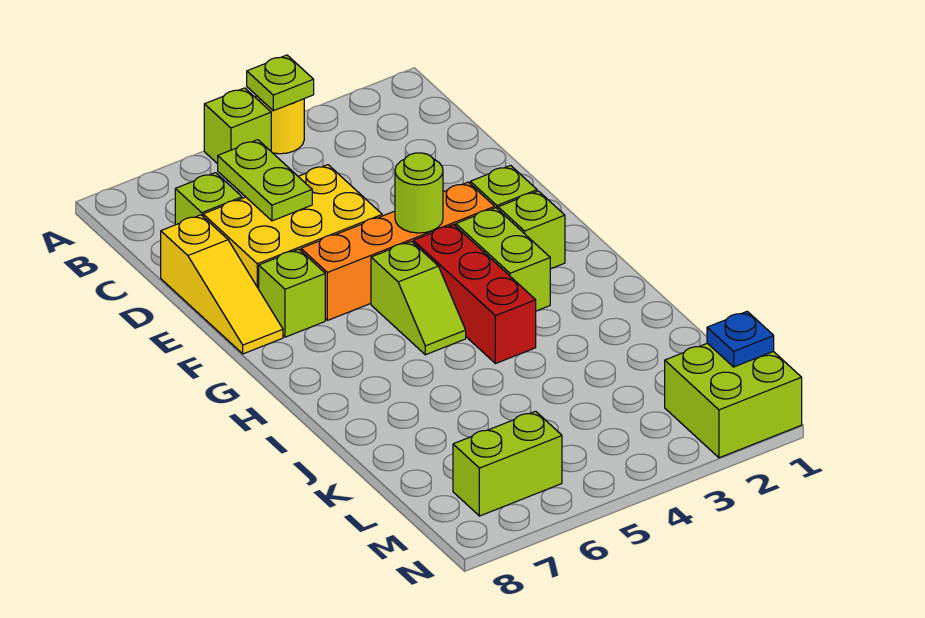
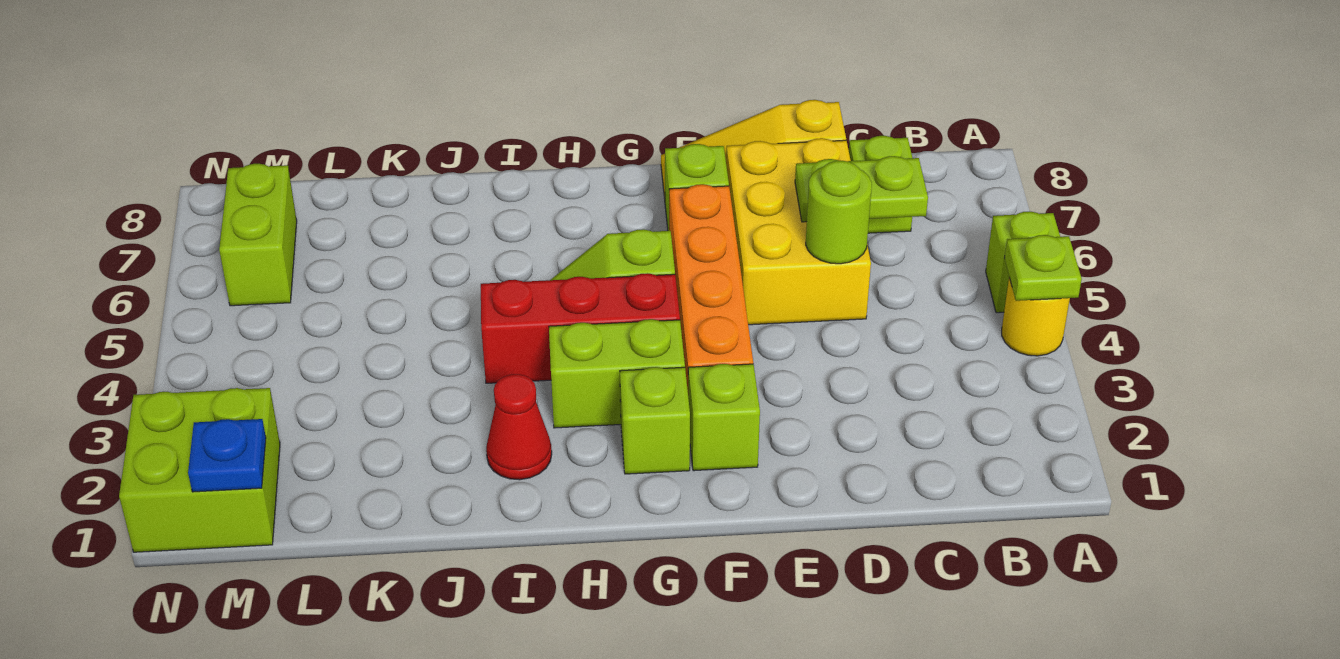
lime round brick F4 level 2 -> lime round brick D5 level 2
none -> red cone I2 level 1

